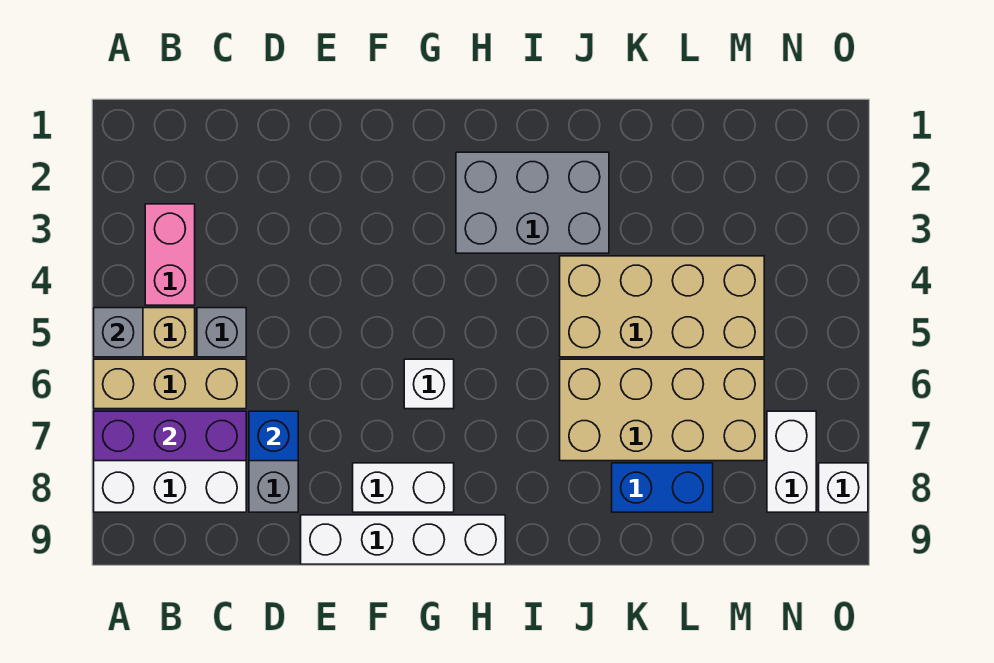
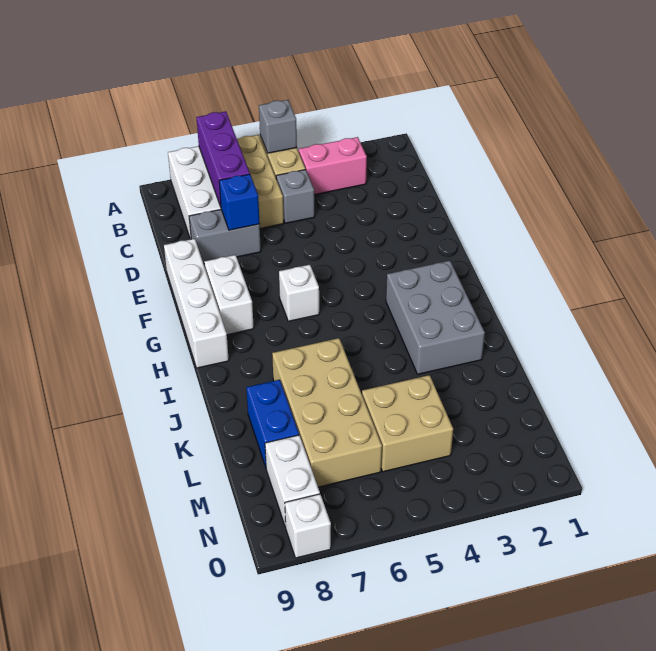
tan brick J4:M5 level 1 -> tan brick L4:M5 level 1
white brick N7:N8 level 1 -> white brick M8:N8 level 1

